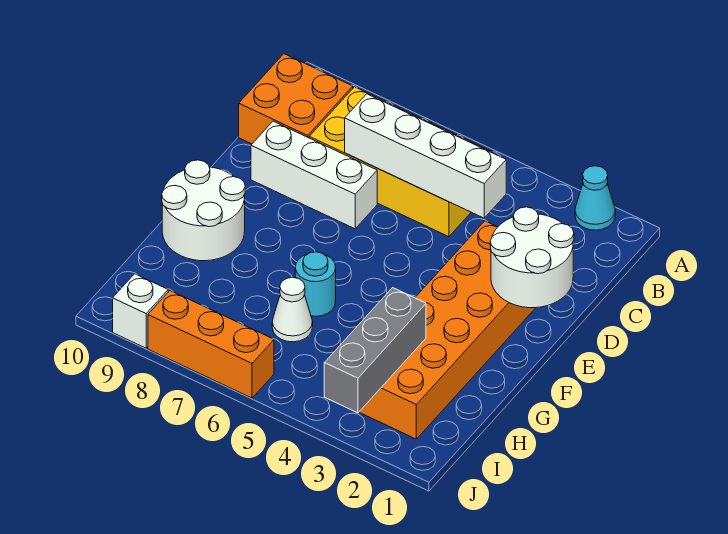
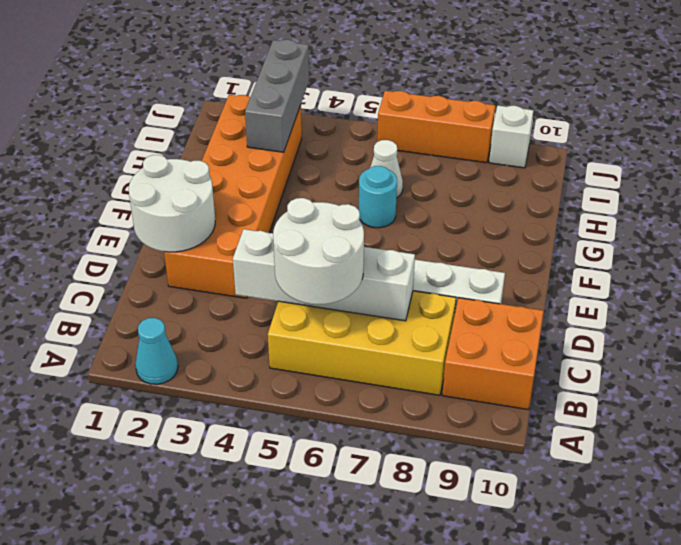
white round brick F9:G10 level 1 -> white round brick B5:C6 level 3

